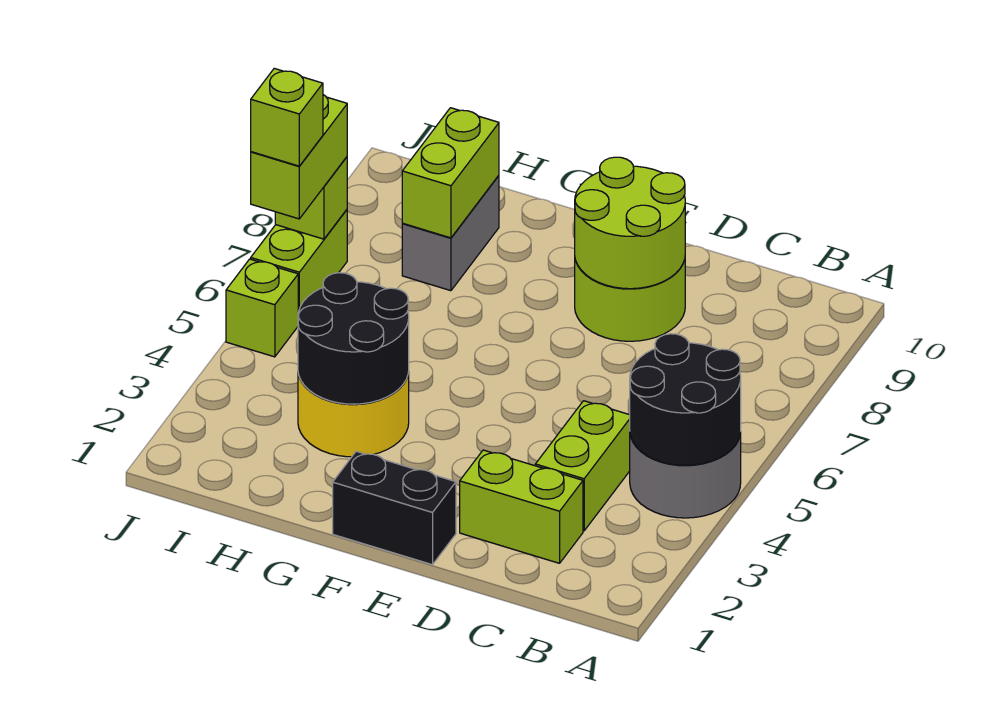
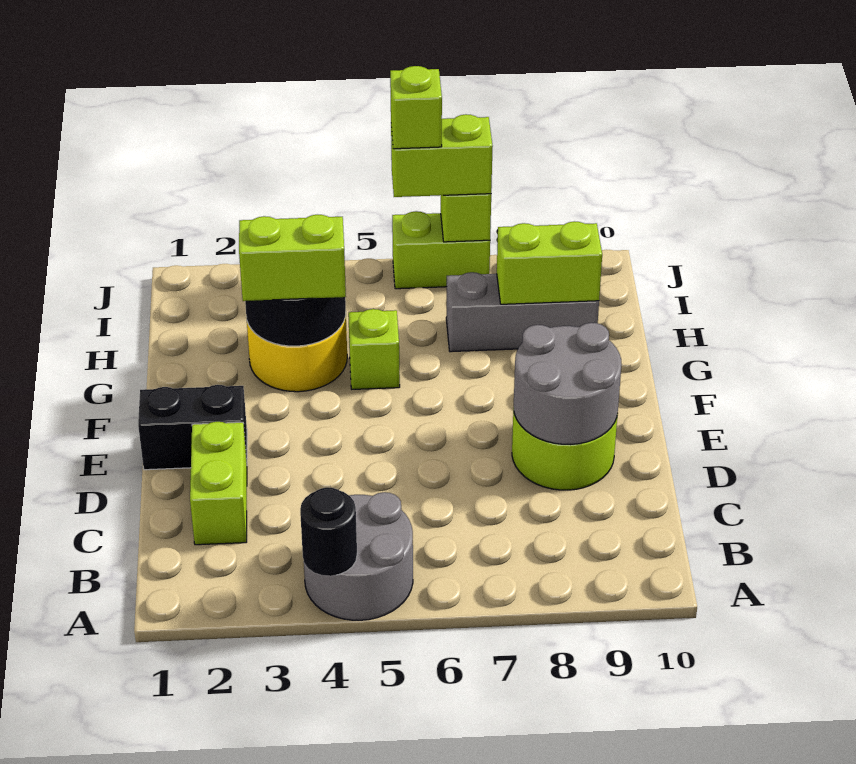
black round brick A4:B5 level 2 -> black round brick A4 level 2
lime brick C3:C4 level 1 -> lime brick G3:G4 level 3
lime round brick D8:E9 level 2 -> grey round brick D8:E9 level 2
black brick E1:F1 level 1 -> black brick E1:E2 level 1
grey brick H8:H9 level 1 -> grey brick H7:H9 level 1
lime brick J5 level 1 -> lime brick G5 level 1

